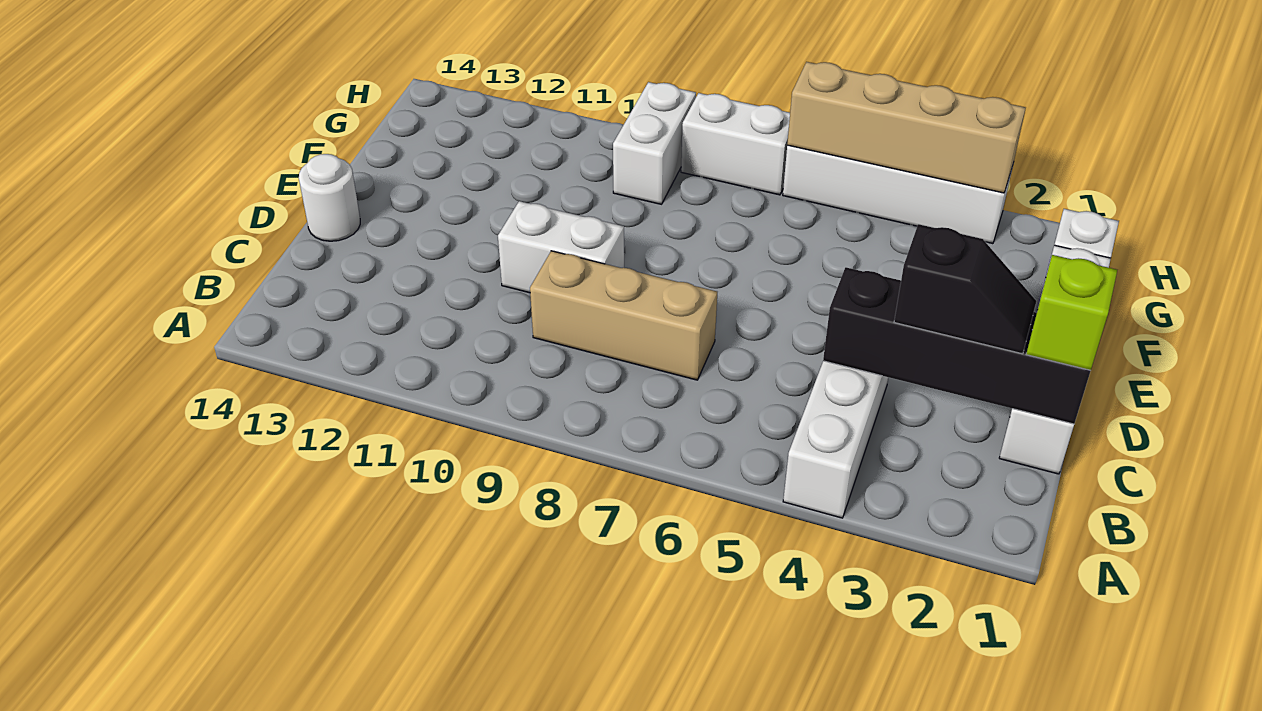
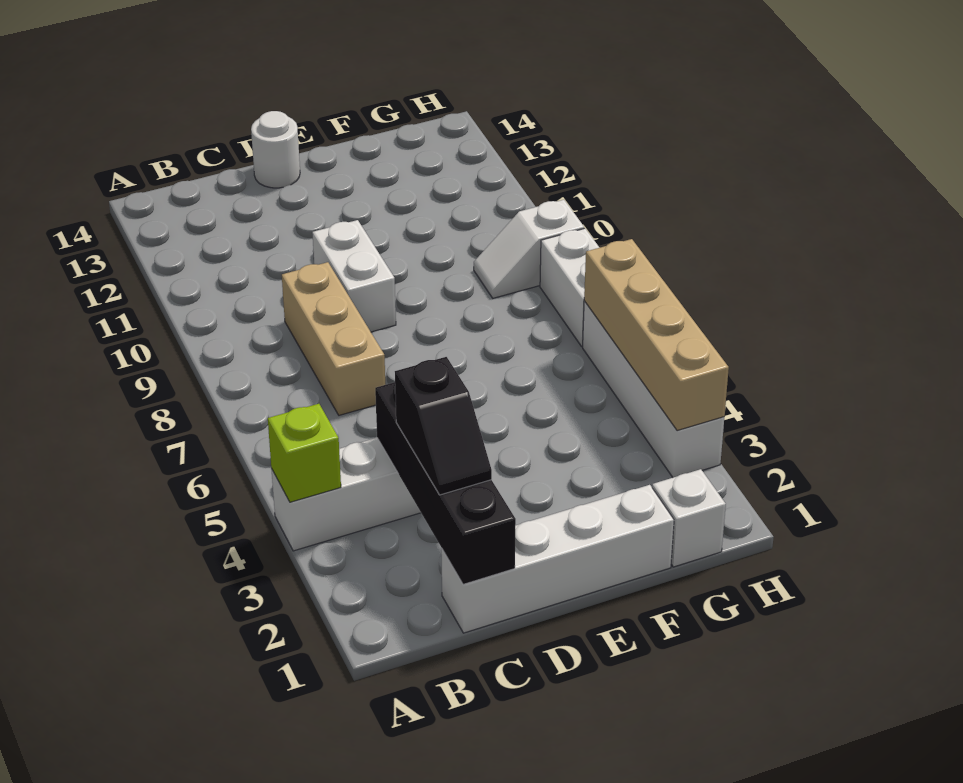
lime brick C1 level 3 -> lime brick A4 level 2
white brick G9:H9 level 1 -> white slope G9:H9 level 1 top H

